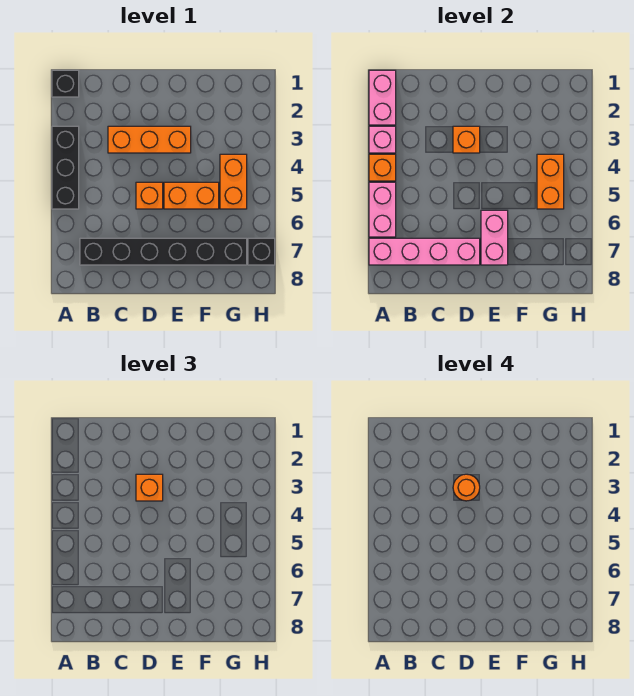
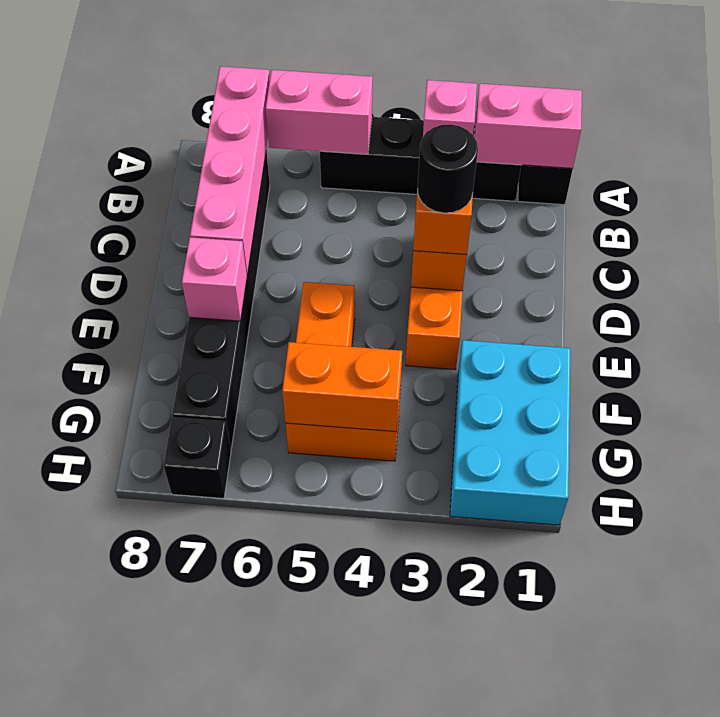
black brick A3:A5 level 1 -> black brick A2:A5 level 1
orange brick A4 level 2 -> none
orange round brick D3 level 4 -> black round brick D3 level 4
orange brick D5 level 1 -> none
pink brick E6:E7 level 2 -> pink brick E7 level 2
none -> cyan brick F1:H2 level 1

